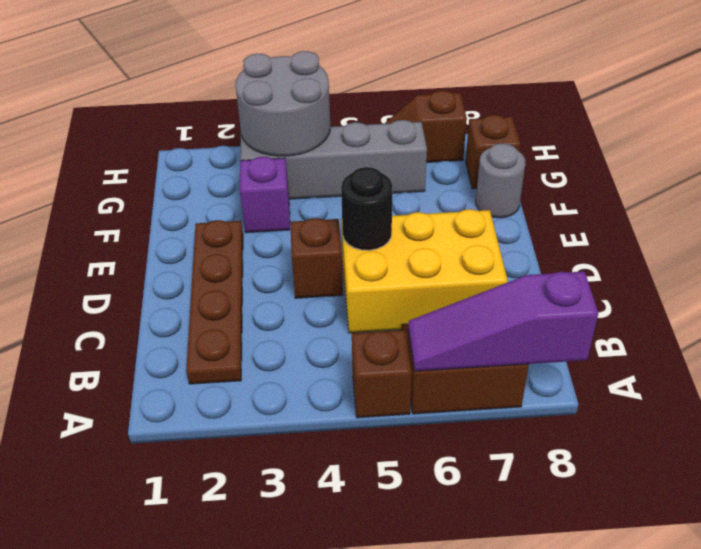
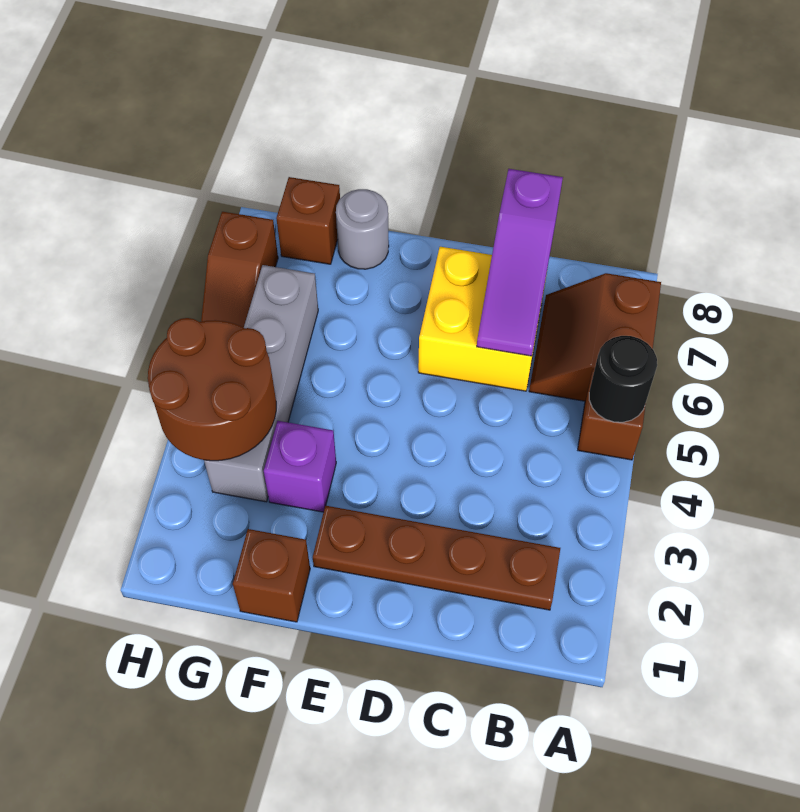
purple slope A6:A8 level 2 top 8 -> purple slope C6:C8 level 2 top 8
yellow brick C5:D7 level 1 -> yellow brick C6:D7 level 1
brown brick D4 level 1 -> brown brick F1 level 1
black round brick D5 level 2 -> black round brick A5 level 2
grey round brick G3:H4 level 2 -> brown round brick G3:H4 level 2

